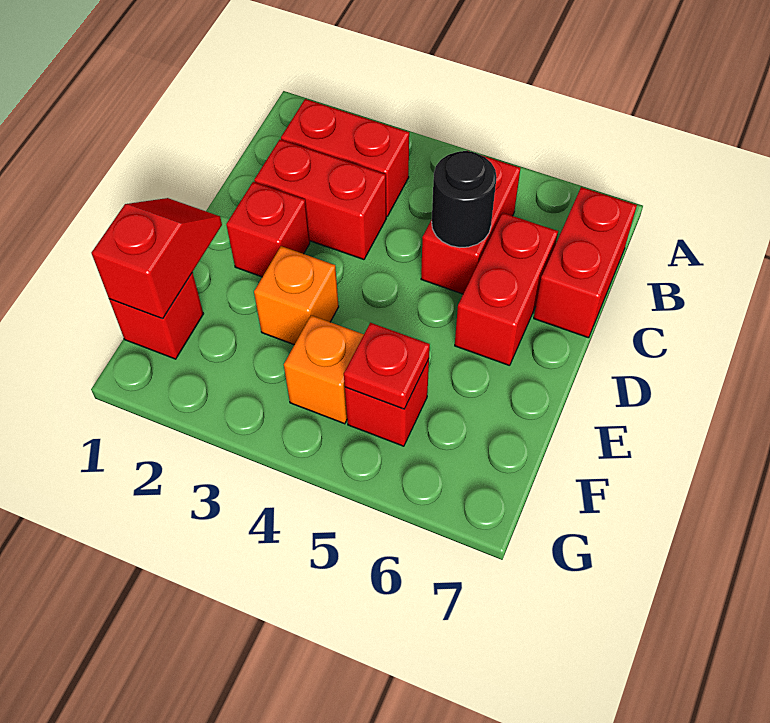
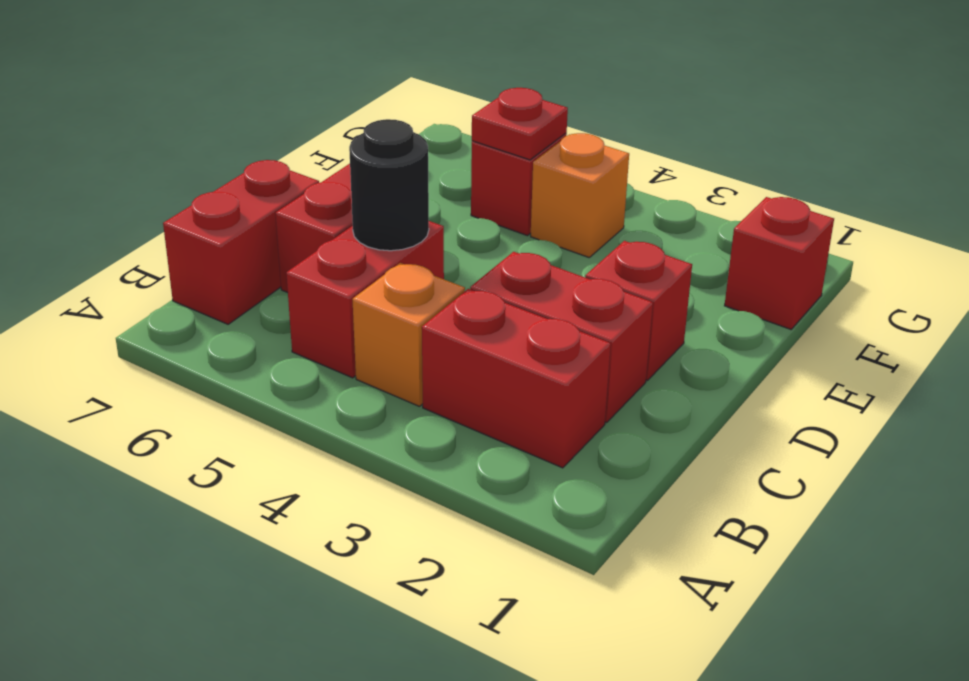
red slope E1:F1 level 2 top F -> none
orange brick E3 level 1 -> orange brick B4 level 1

